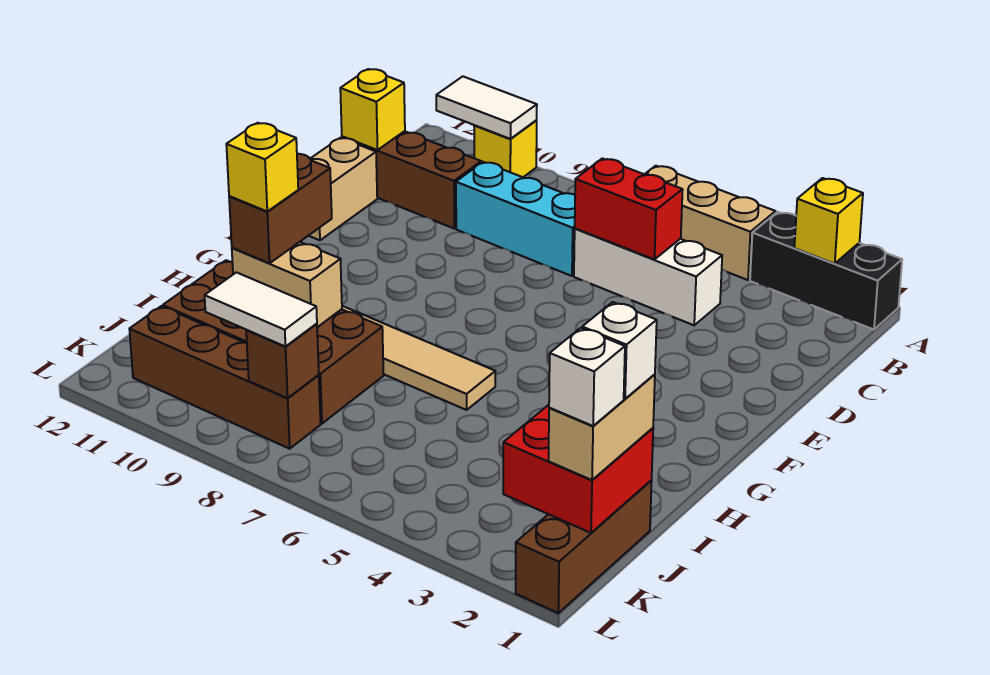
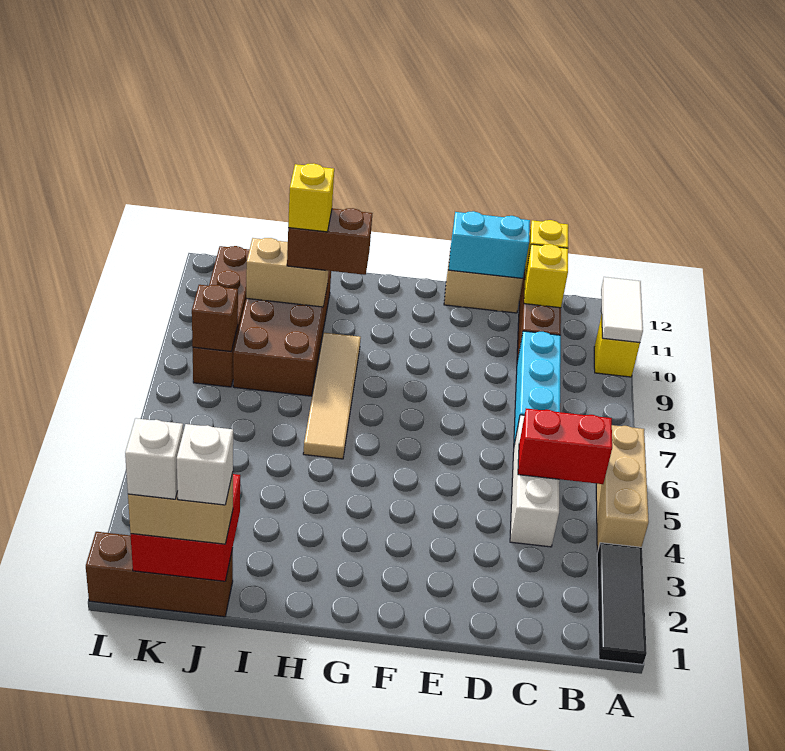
black brick A1:A3 level 1 -> black tile A1:A3 level 1
yellow brick A2 level 2 -> yellow brick C11 level 2
red brick C5:C6 level 2 -> red brick B5:C5 level 2
none -> cyan brick D12:E12 level 2
tan brick I9:I10 level 2 -> tan brick I10:J10 level 2
white tile K8:K9 level 3 -> none

